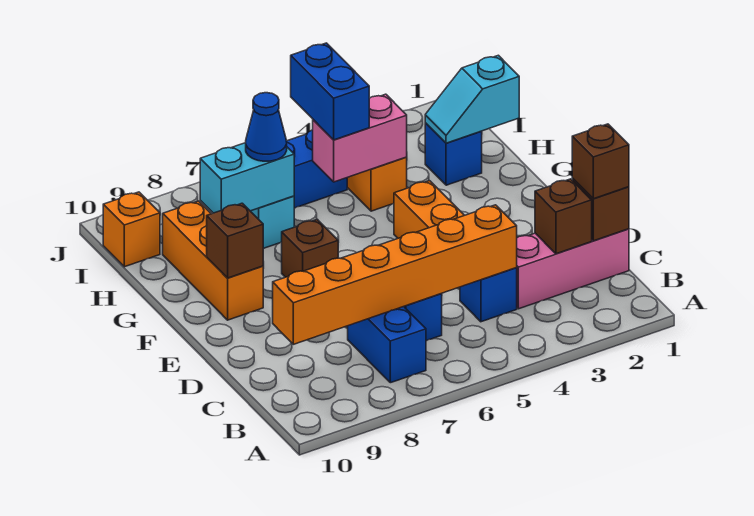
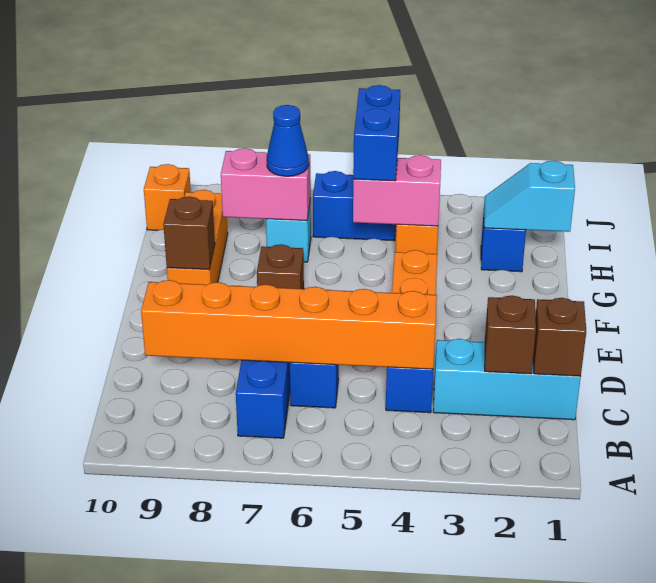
pink brick C1:C3 level 1 -> cyan brick C1:C3 level 1
brown brick C1 level 3 -> none
cyan brick H7:H8 level 2 -> pink brick H7:H8 level 2

